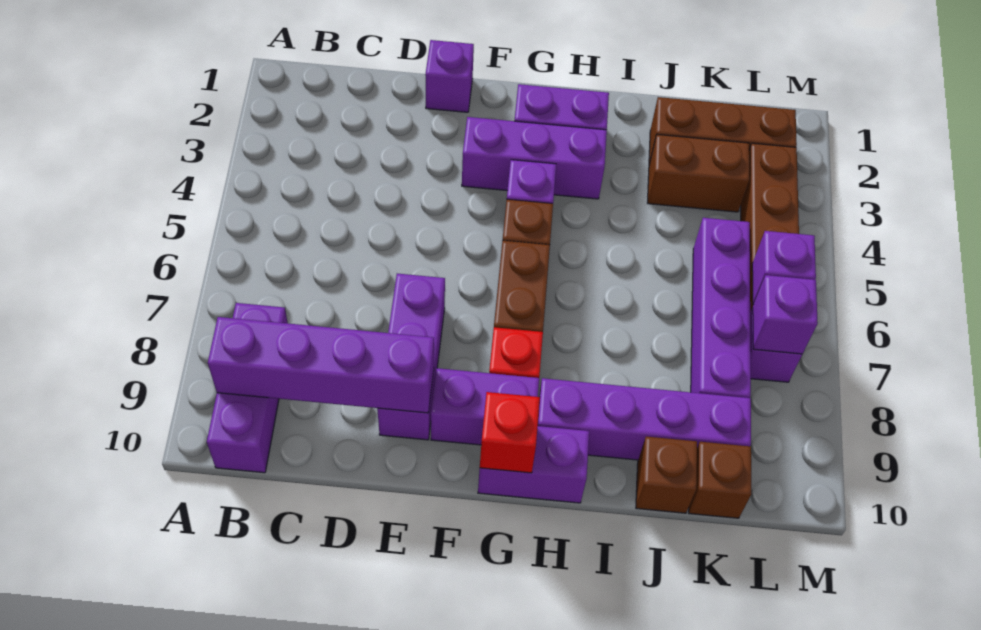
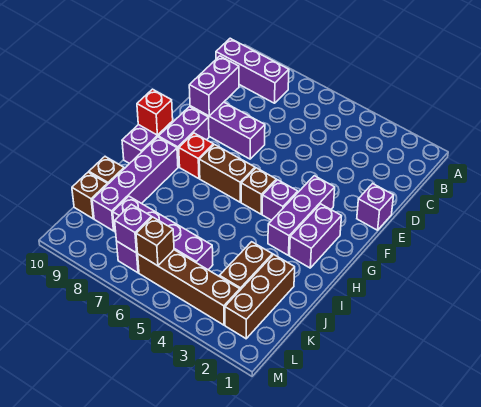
purple brick B9:E9 level 2 -> purple brick D9:E9 level 2
purple brick L6 level 2 -> brown brick L6 level 2

